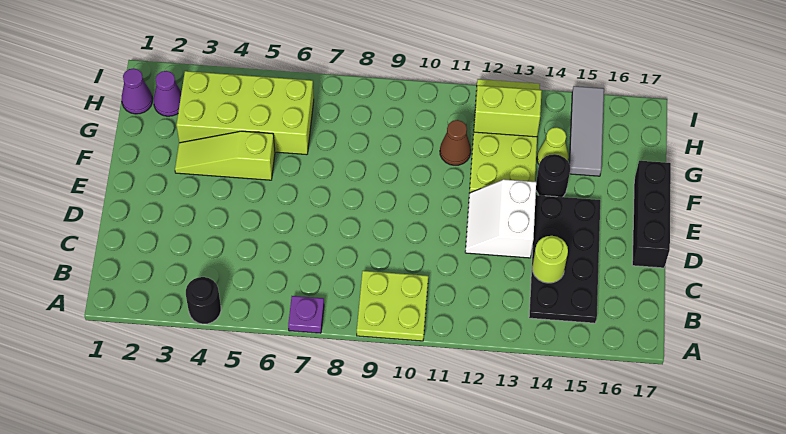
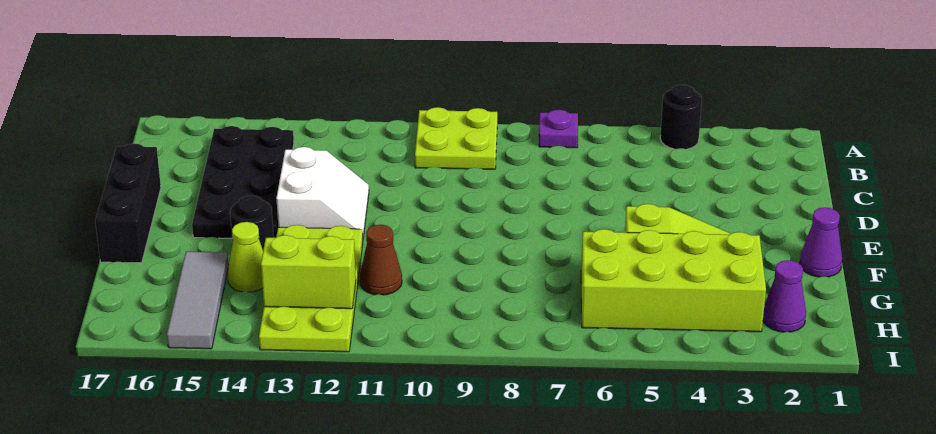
lime round brick C14 level 2 -> none
purple cone H1 level 1 -> purple cone F1 level 1

